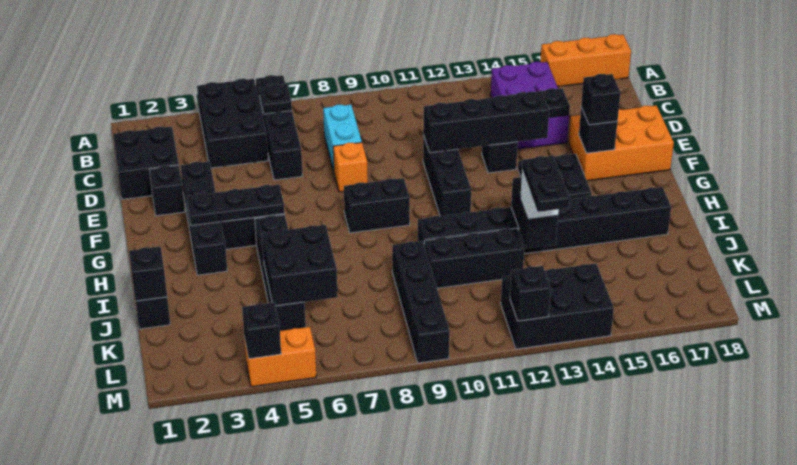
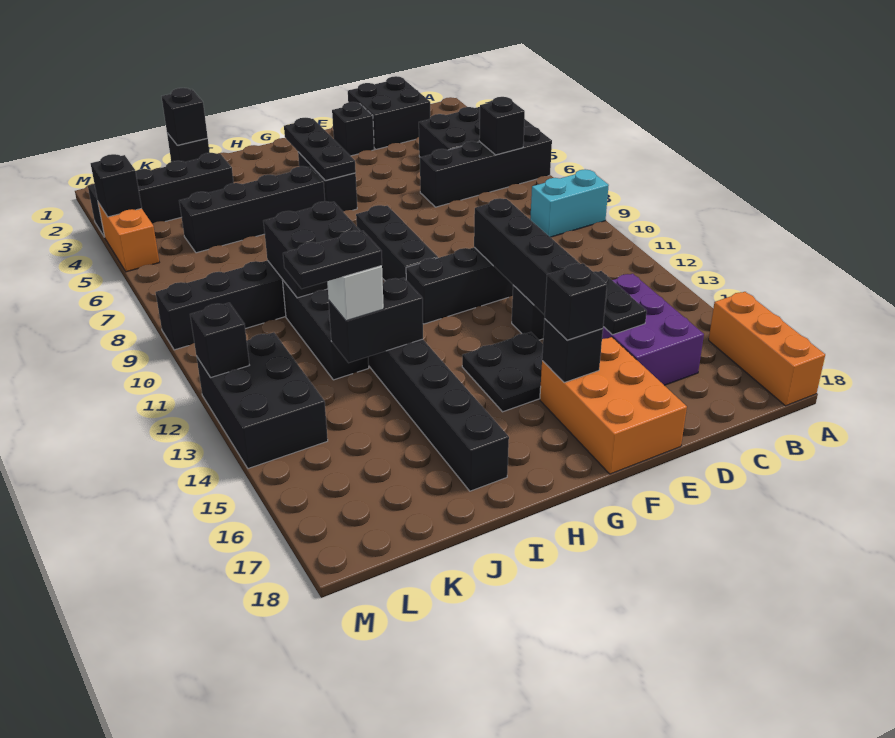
black plate B6 level 2 -> black brick B6 level 2
purple brick B14:D15 level 1 -> purple brick C14:D16 level 1
cyan brick C8:D8 level 1 -> cyan brick A9:B9 level 1
black brick E3:H3 level 1 -> black brick J3:M3 level 1
orange brick E8 level 1 -> none
black brick G8:G9 level 1 -> black brick G8:G10 level 1
black brick J5:K6 level 2 -> black brick I9:J10 level 2

